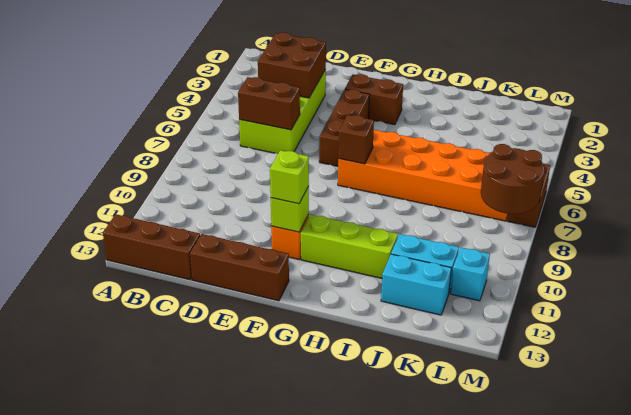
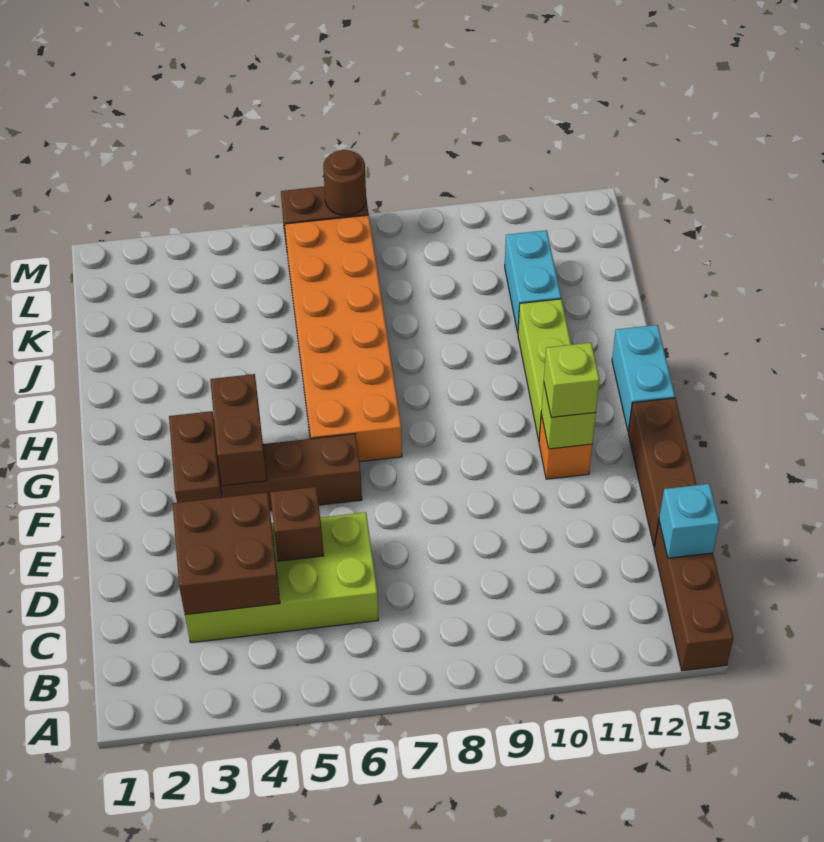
brown brick C6:D6 level 2 -> brown brick F4:G4 level 2
brown brick G7 level 2 -> brown brick D5 level 2
cyan brick J12:K12 level 1 -> cyan brick G13:H13 level 1
brown round brick L7:M8 level 2 -> brown round brick M7 level 2
cyan brick L11 level 1 -> cyan brick C13 level 2

